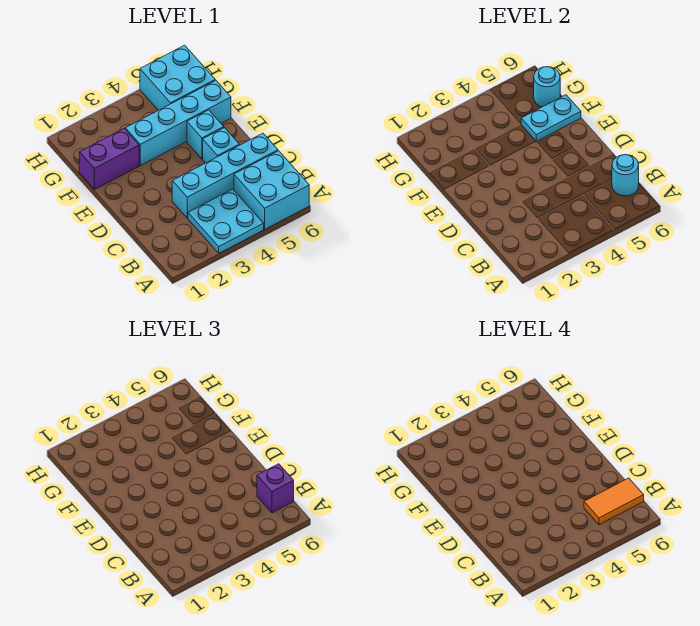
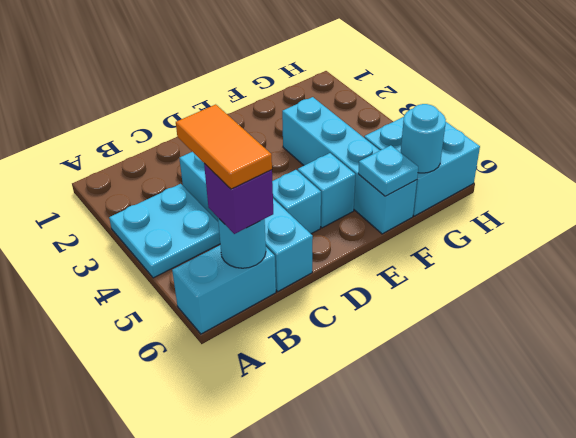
cyan brick A5:B6 level 1 -> cyan brick A6:B6 level 1
purple brick F1:F2 level 1 -> none
cyan plate F5:F6 level 2 -> cyan plate F6 level 2

